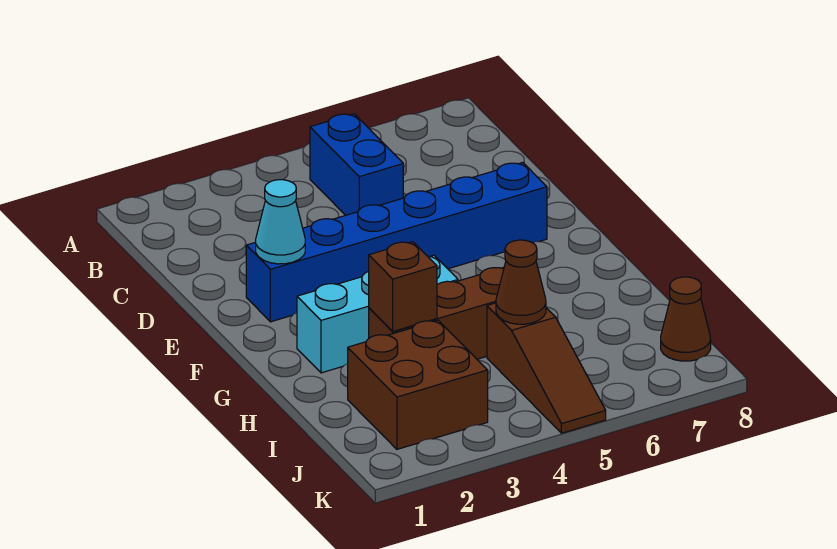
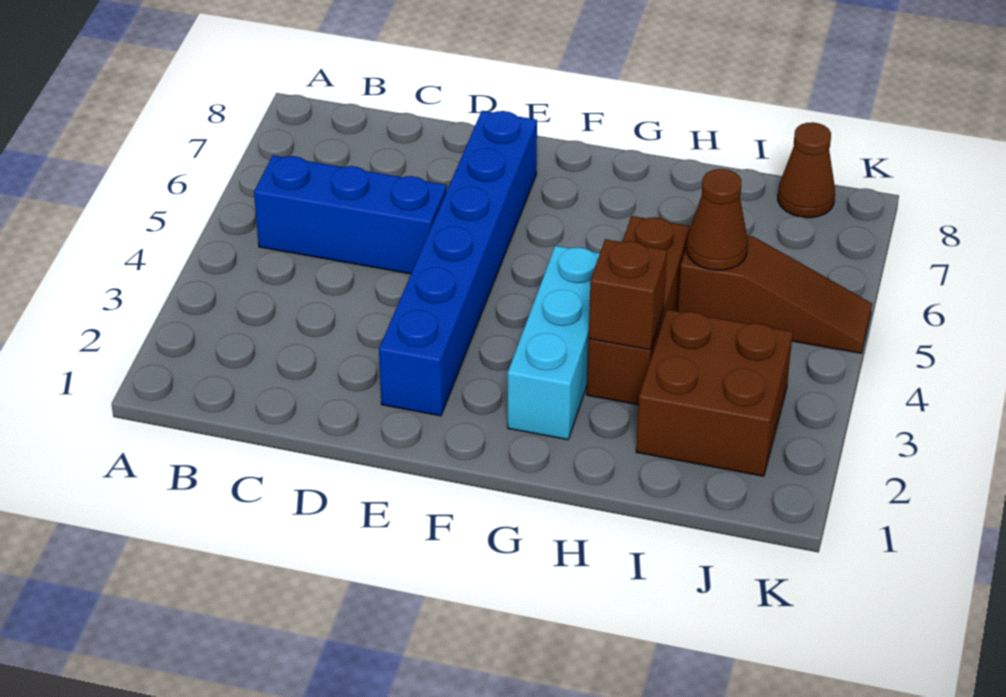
blue brick B5:C5 level 1 -> blue brick B5:D5 level 1
cyan cone E2 level 2 -> none

